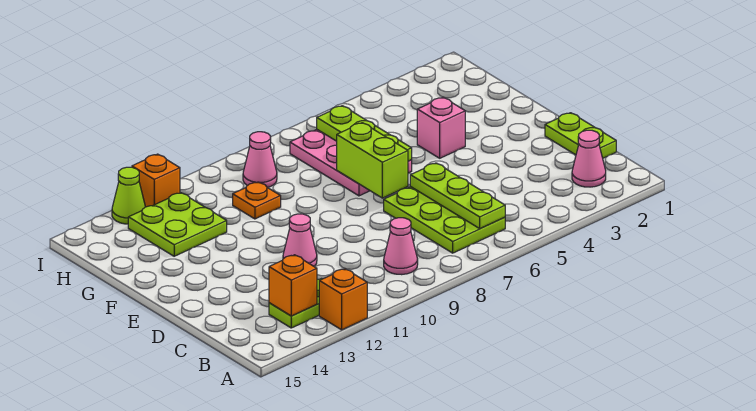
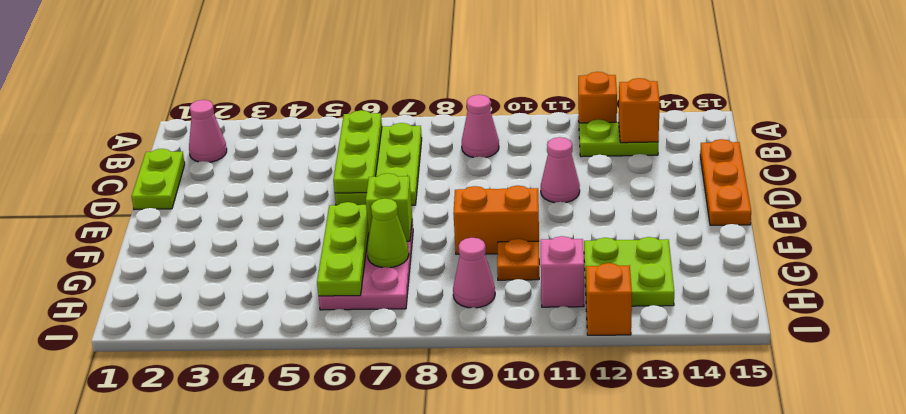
none -> orange plate C15:E15 level 1
lime brick E7:F7 level 2 -> lime brick F7 level 2
pink brick F4 level 1 -> pink brick H11 level 1
none -> orange brick F9:F10 level 1
lime cone I13 level 1 -> lime cone G7 level 2

